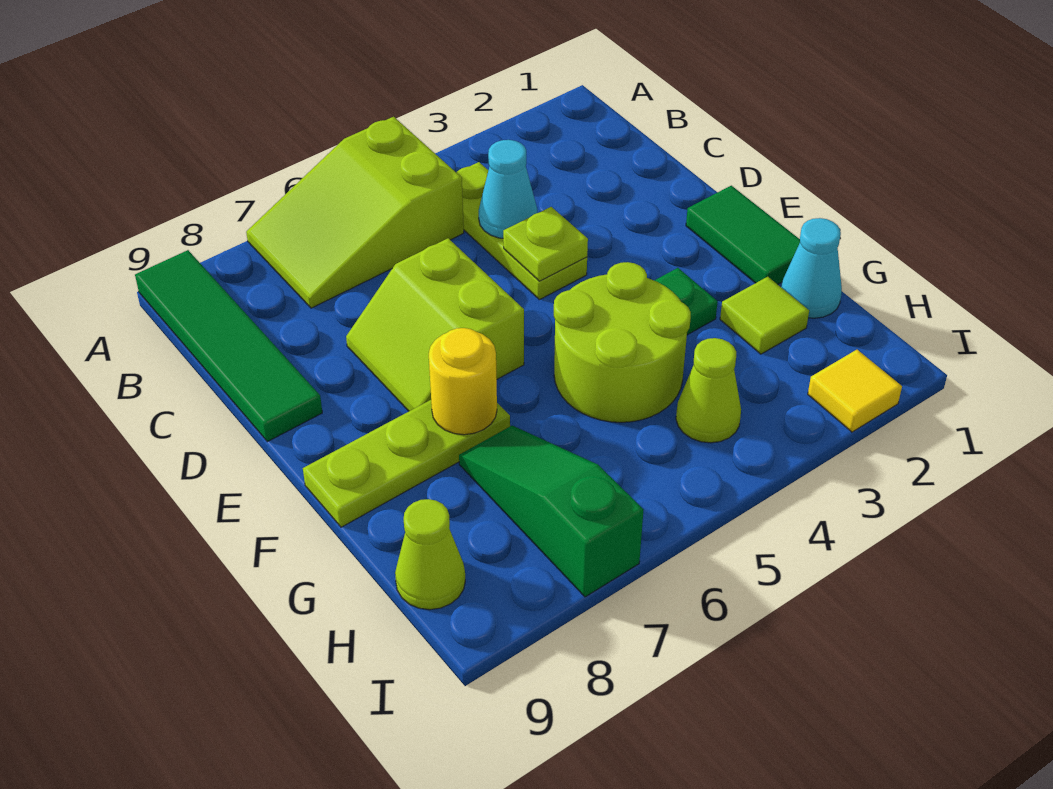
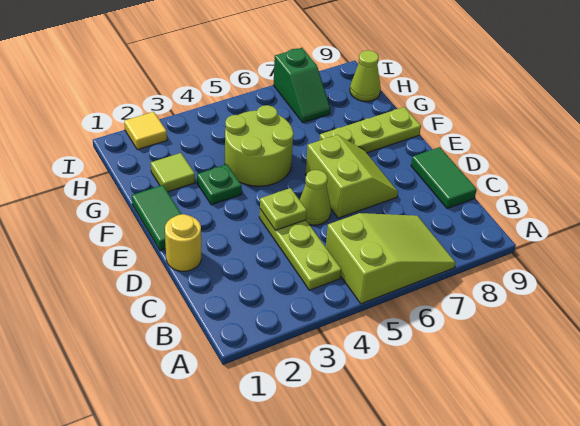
green tile A9:D9 level 1 -> green tile C9:D9 level 1
cyan cone C4 level 2 -> none
yellow round brick F7 level 2 -> yellow round brick D1 level 1
cyan cone G1 level 1 -> none
green slope G7:I7 level 1 top I -> green slope H7:I7 level 1 top I
lime cone H4 level 1 -> lime cone D5 level 1

